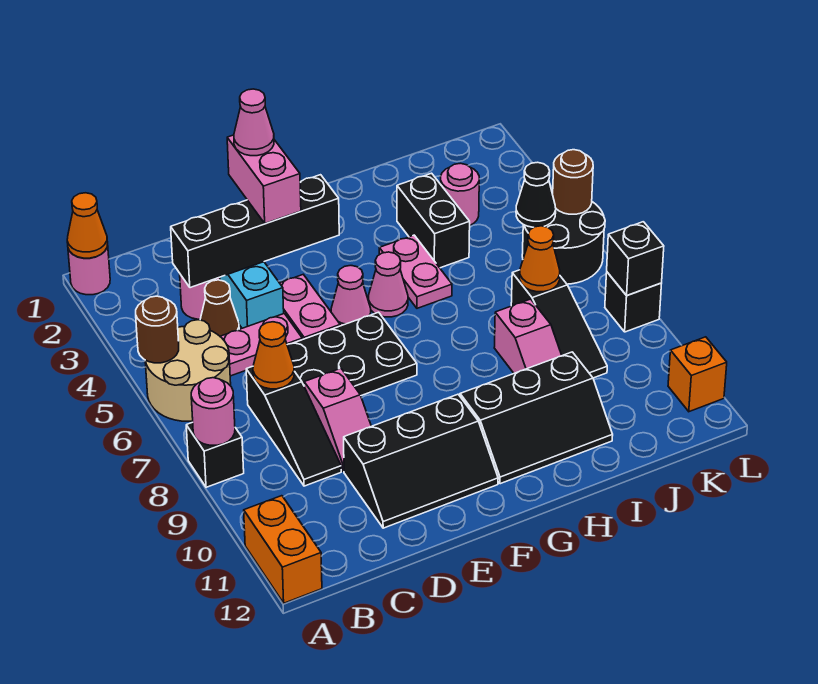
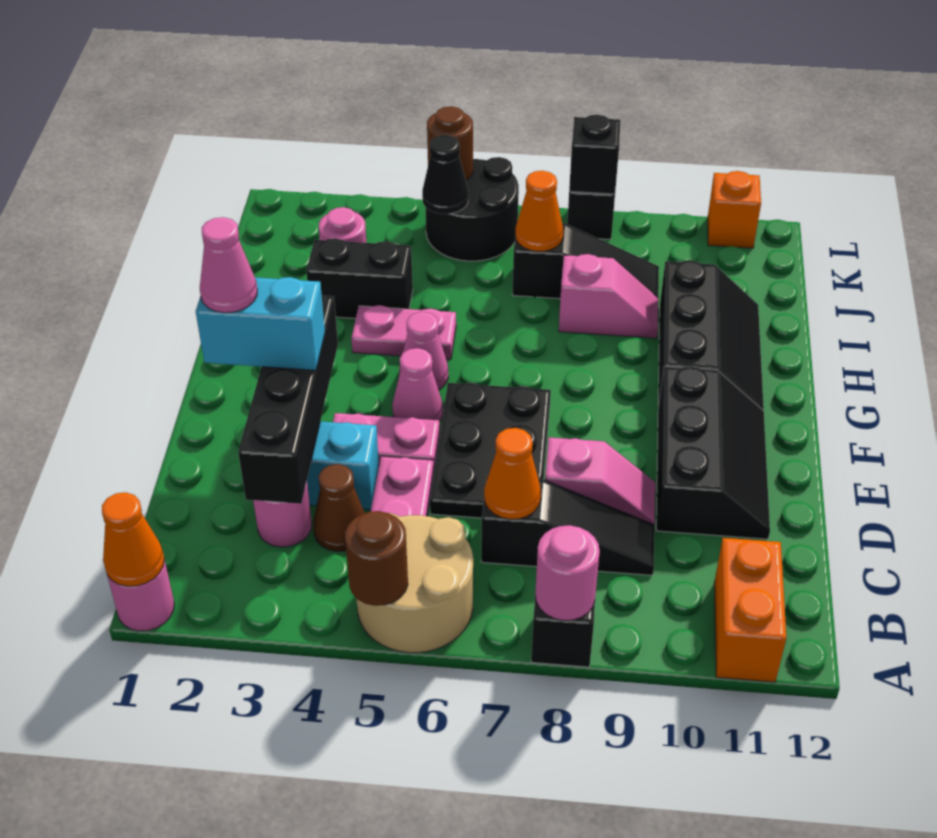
orange brick A11:A12 level 1 -> orange brick A11:B11 level 1
pink brick E2:E3 level 3 -> cyan brick E2:E3 level 3

